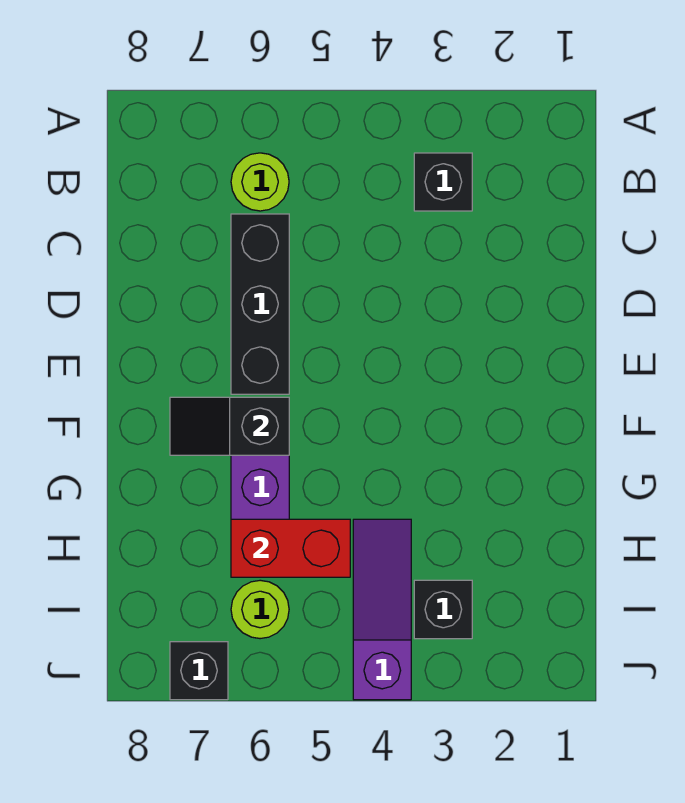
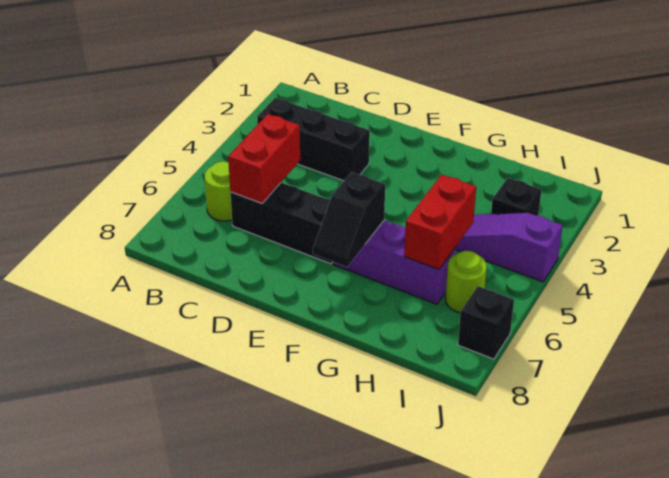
black brick B3 level 1 -> black brick B3:D3 level 1
none -> red brick C5:C6 level 2

